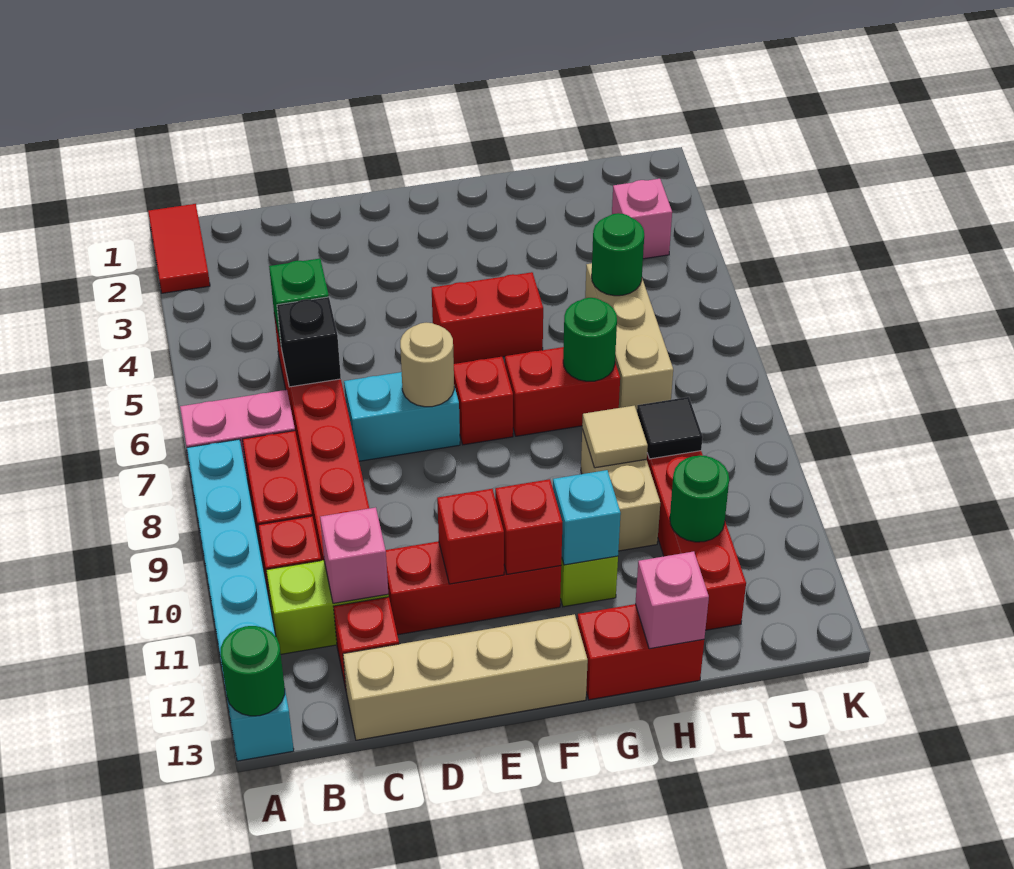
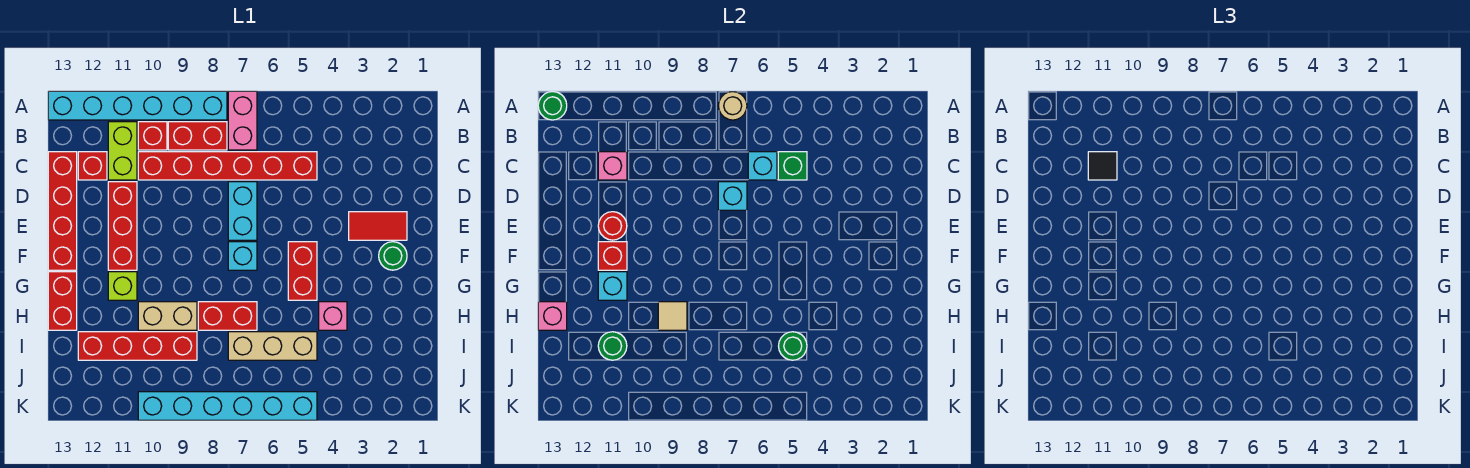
red tile A1:A2 level 1 -> red tile E2:E3 level 1
black brick C6 level 2 -> cyan brick C6 level 2
tan brick C13:F13 level 1 -> red brick C13:F13 level 1
none -> cyan brick D7 level 2
tan round brick E7 level 2 -> tan round brick A7 level 2
red brick E11 level 2 -> red round brick E11 level 2
red brick F7 level 1 -> cyan brick F7 level 1
red brick G7:H7 level 1 -> red brick H7:H8 level 1
green round brick H7 level 2 -> green round brick F2 level 1
black tile I9 level 2 -> black tile C11 level 3
pink brick J3 level 1 -> pink brick H4 level 1
none -> cyan brick K5:K10 level 1

